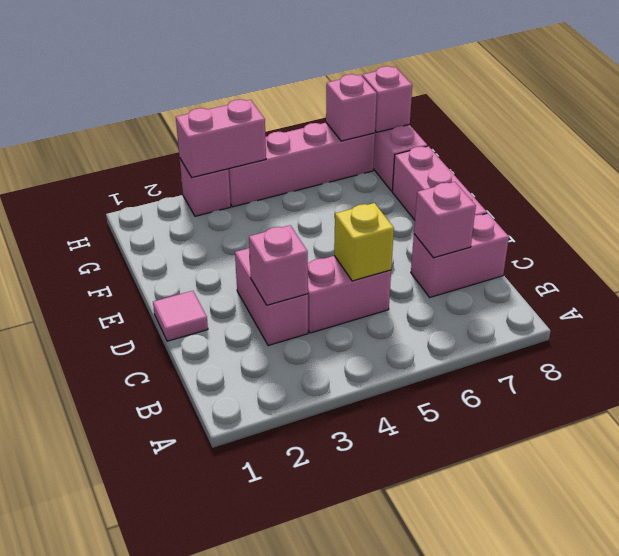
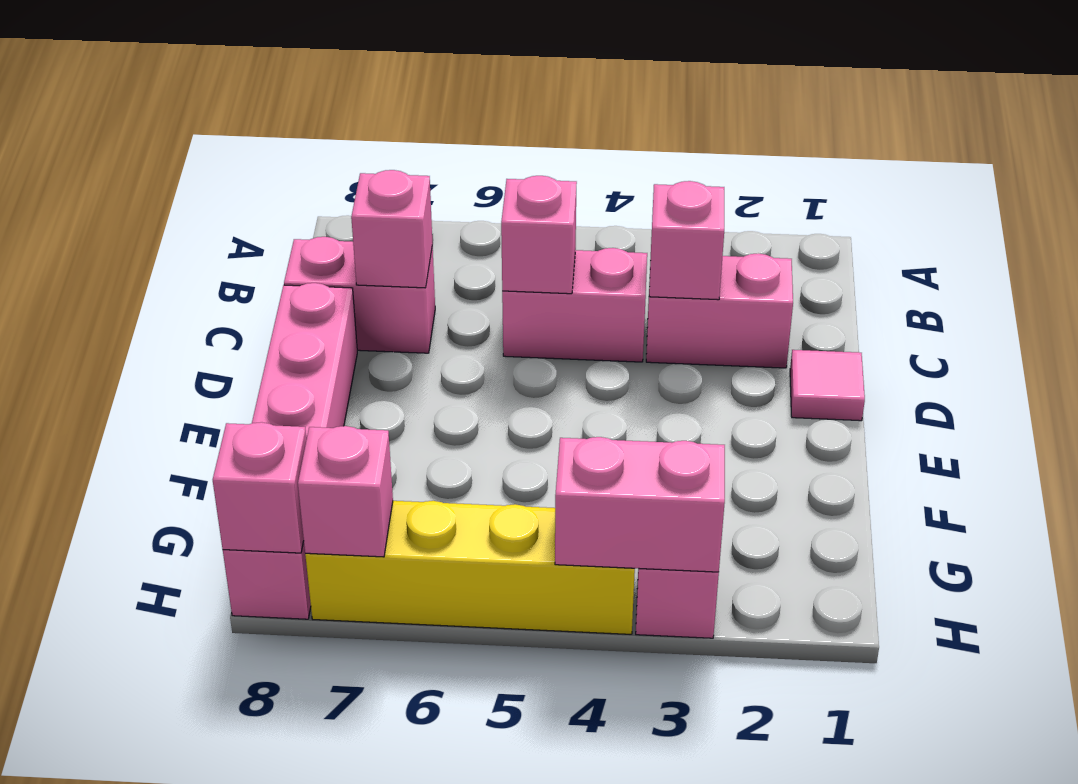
pink brick C3:D3 level 1 -> pink brick C2:C3 level 1
yellow brick C5 level 2 -> pink brick C5 level 2
pink brick H4:H7 level 1 -> yellow brick H4:H7 level 1

